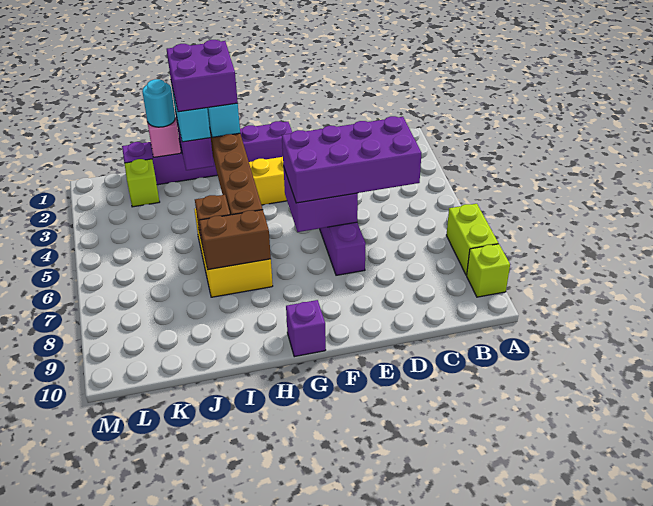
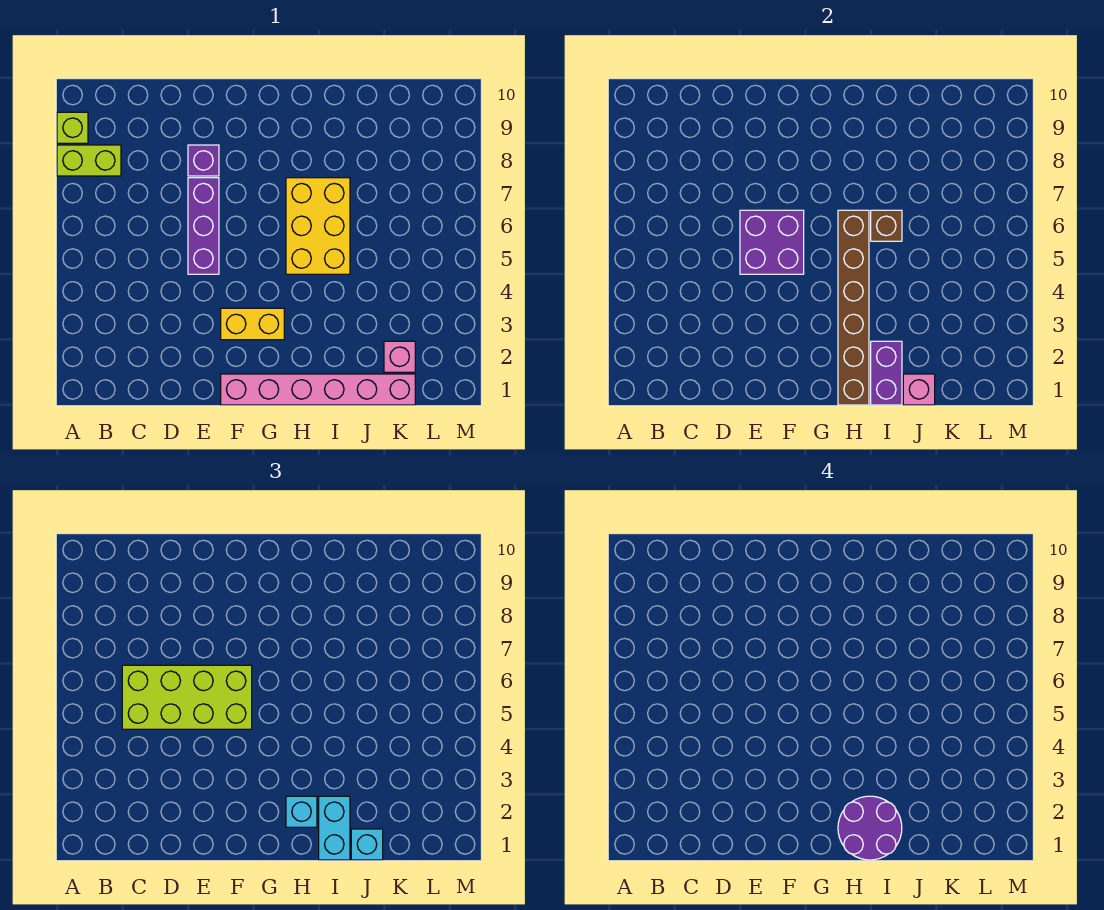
lime brick A7:A8 level 1 -> lime brick A8:B8 level 1
purple brick C5:F6 level 3 -> lime brick C5:F6 level 3
purple brick F1:K1 level 1 -> pink brick F1:K1 level 1
purple brick G10 level 1 -> purple brick E8 level 1
purple brick H1:I2 level 4 -> purple round brick H1:I2 level 4
brown brick H7:I7 level 2 -> none
cyan round brick J1 level 3 -> cyan brick J1 level 3
lime brick K2 level 1 -> pink brick K2 level 1

